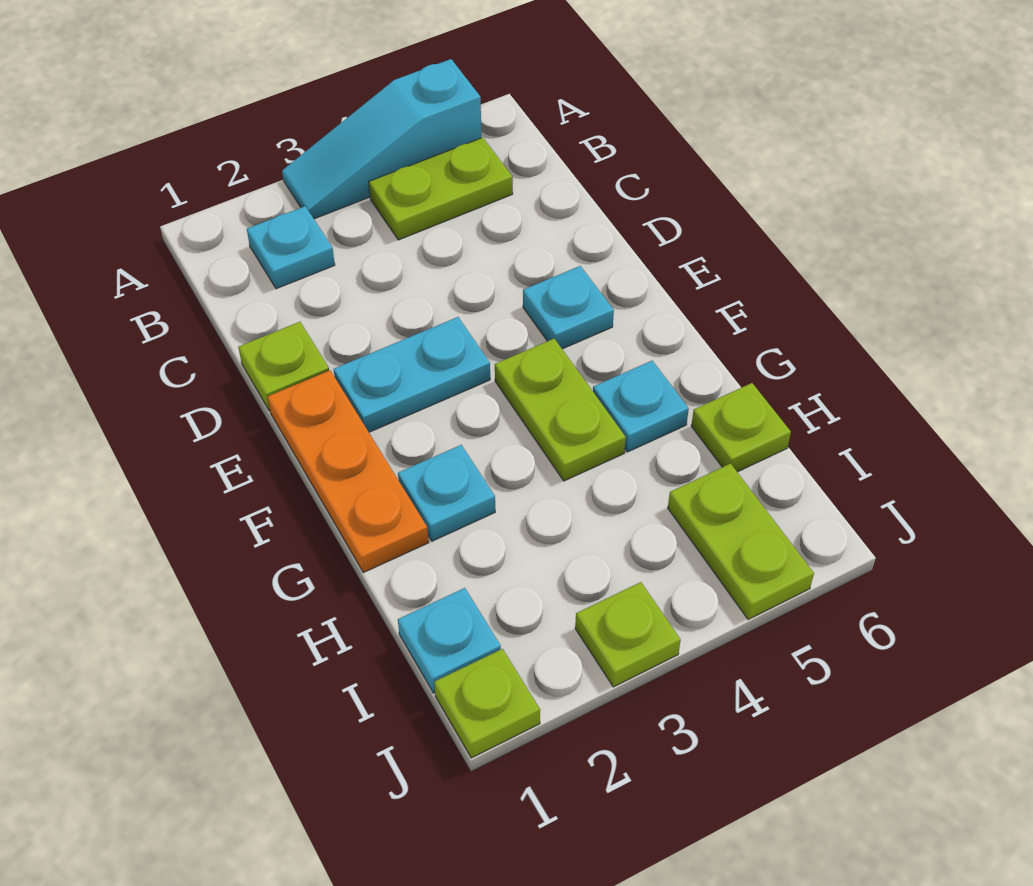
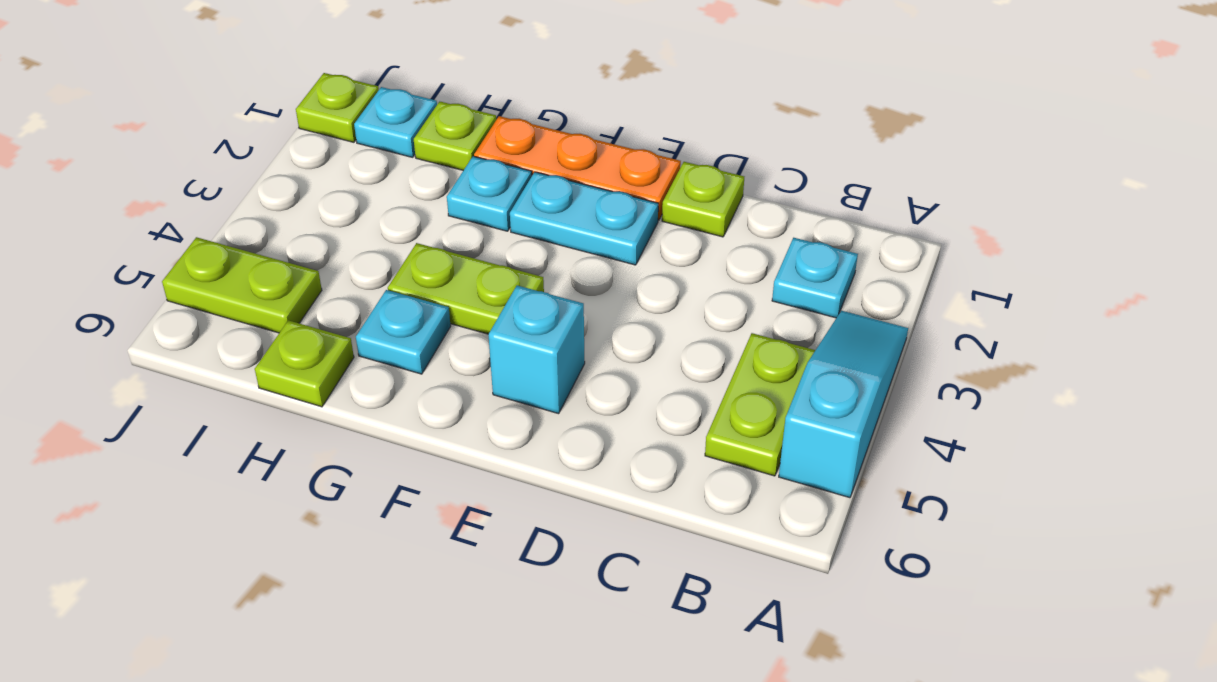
cyan plate E2:E3 level 1 -> cyan plate E2:F2 level 1
cyan plate E5 level 1 -> cyan brick E5 level 1
lime plate J3 level 1 -> lime plate H1 level 1

